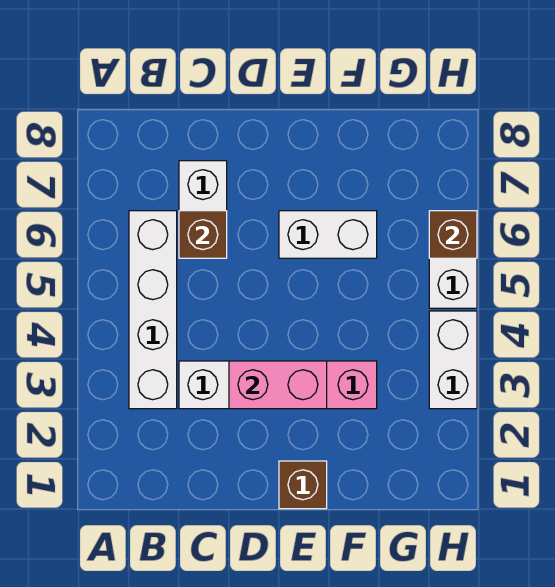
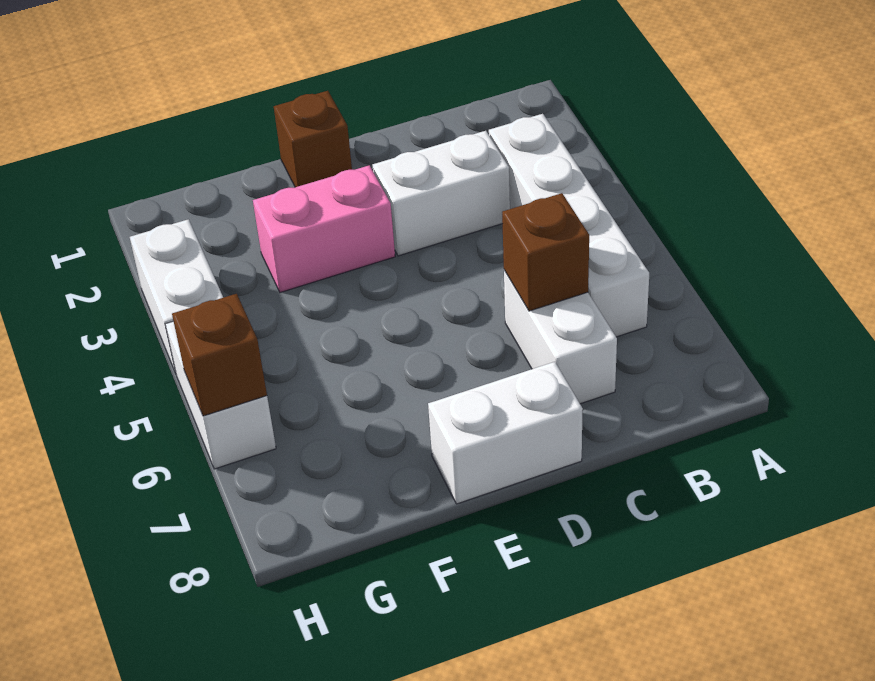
pink brick D3:E3 level 2 -> none
white brick E6:F6 level 1 -> white brick D8:E8 level 1

